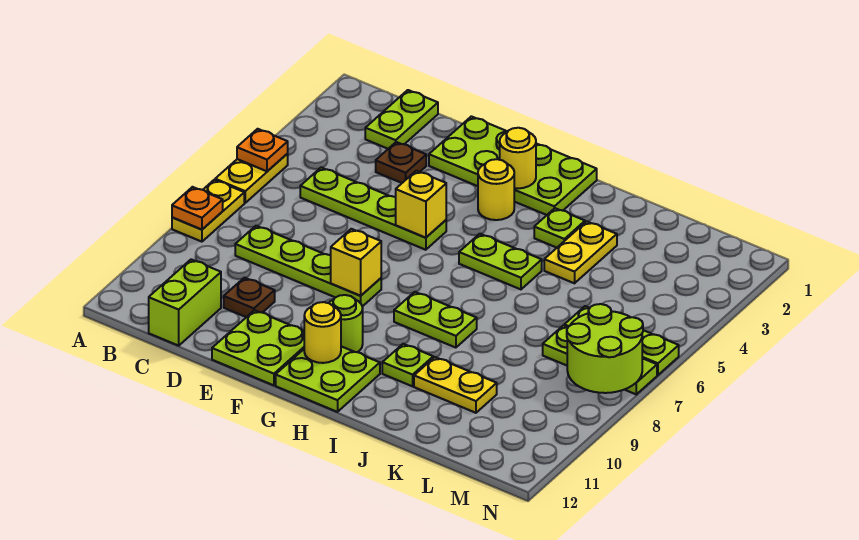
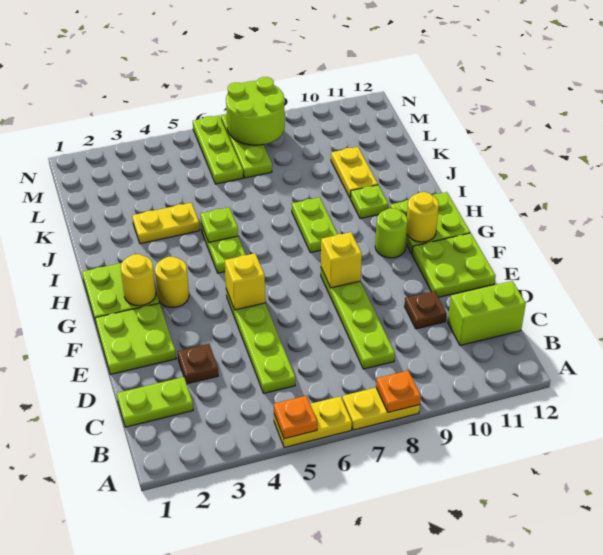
lime plate I3 level 1 -> lime plate I5 level 2

